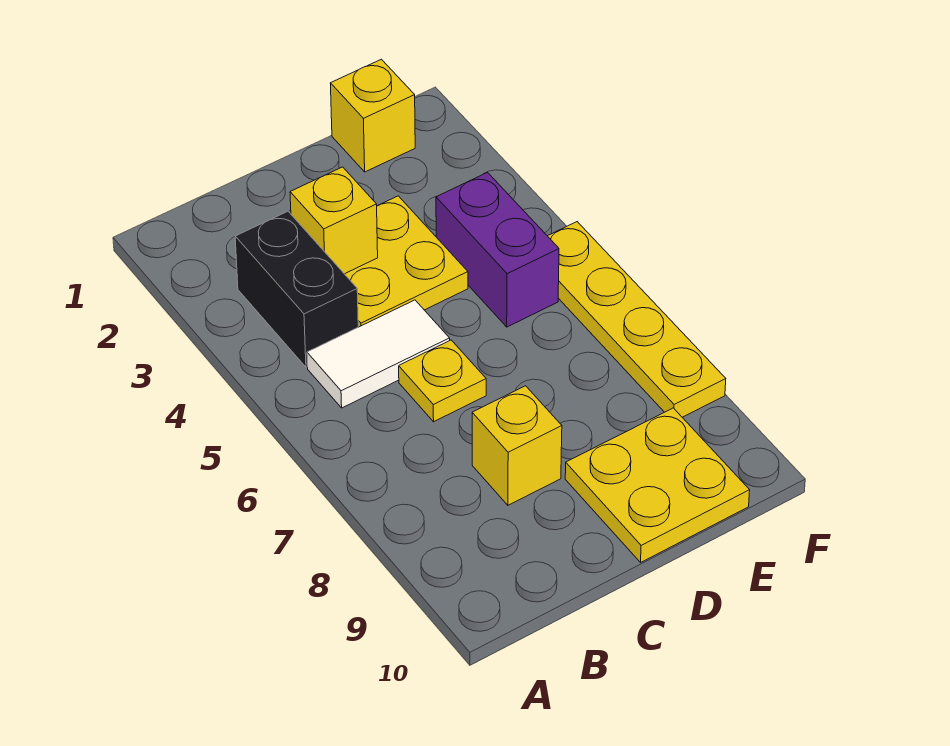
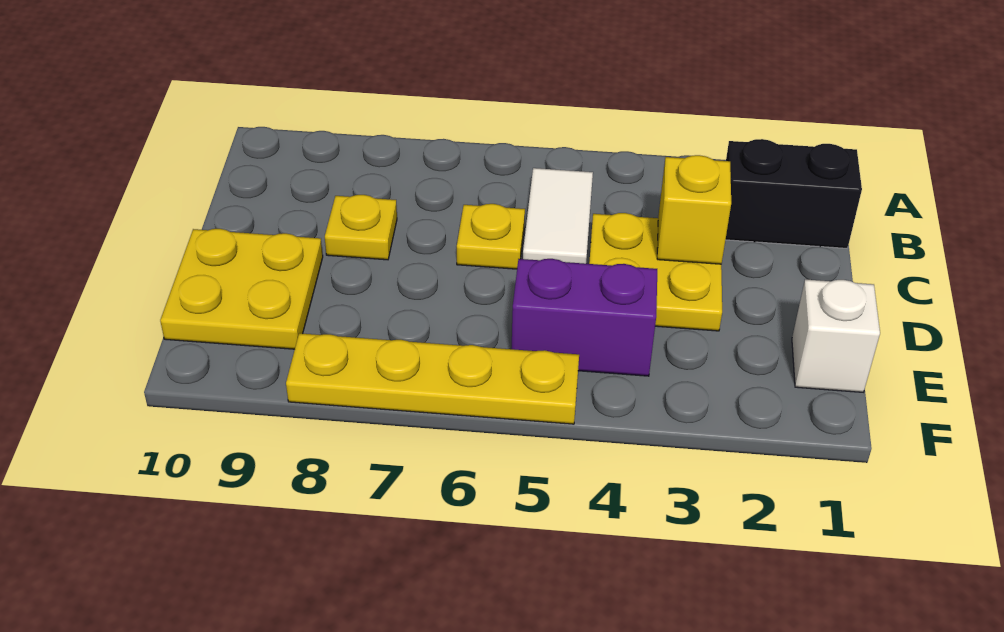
black brick B3:B4 level 1 -> black brick B1:B2 level 1
yellow brick C8 level 1 -> yellow plate C8 level 1
yellow brick E1 level 1 -> white brick E1 level 1

